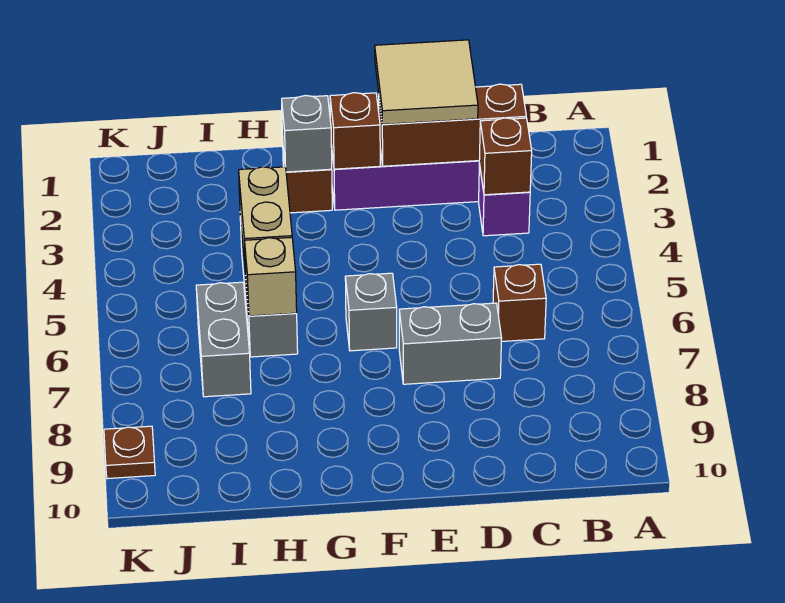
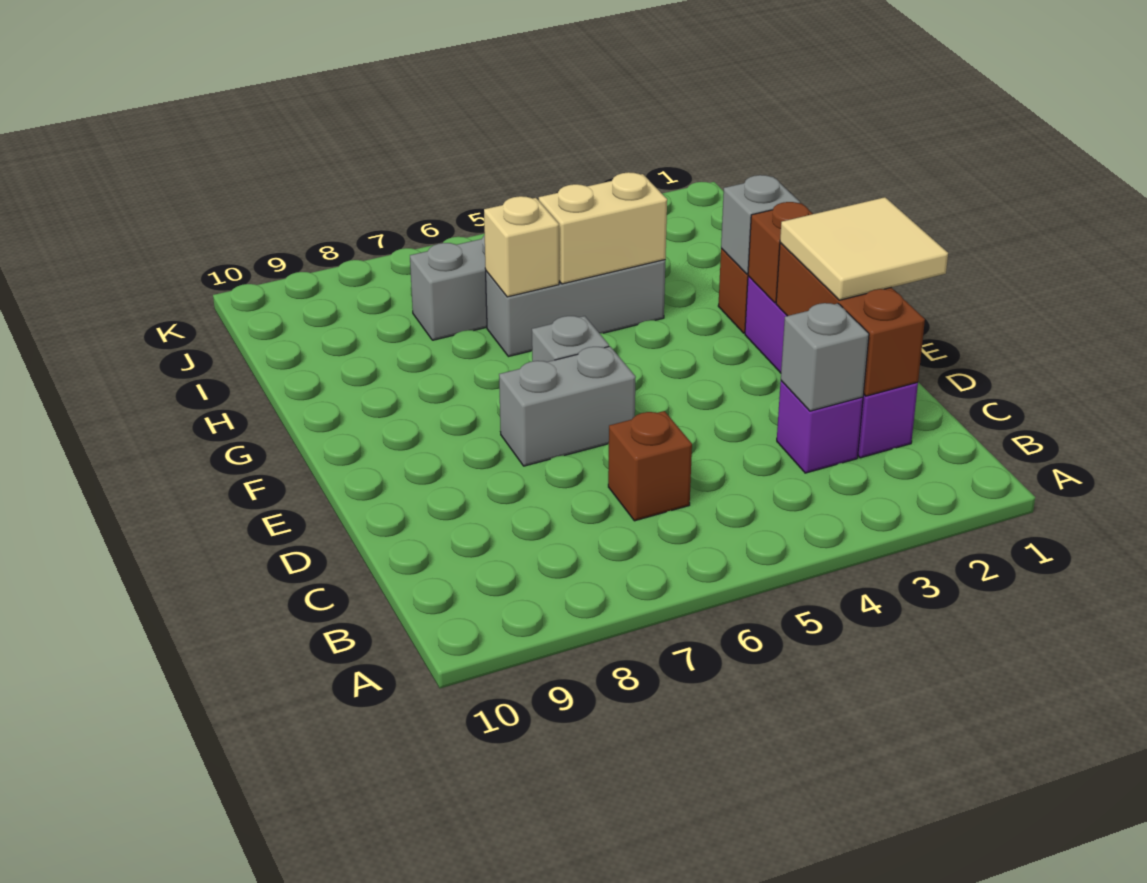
brown brick C3 level 2 -> grey brick C3 level 2
grey brick D7:E7 level 1 -> grey brick E6:E7 level 1
brown plate K9 level 1 -> none

